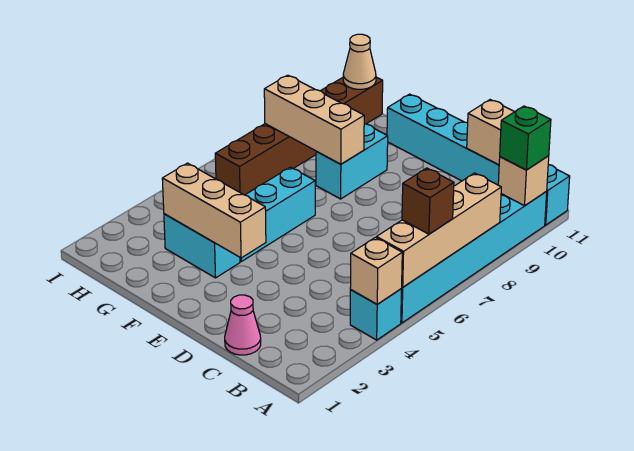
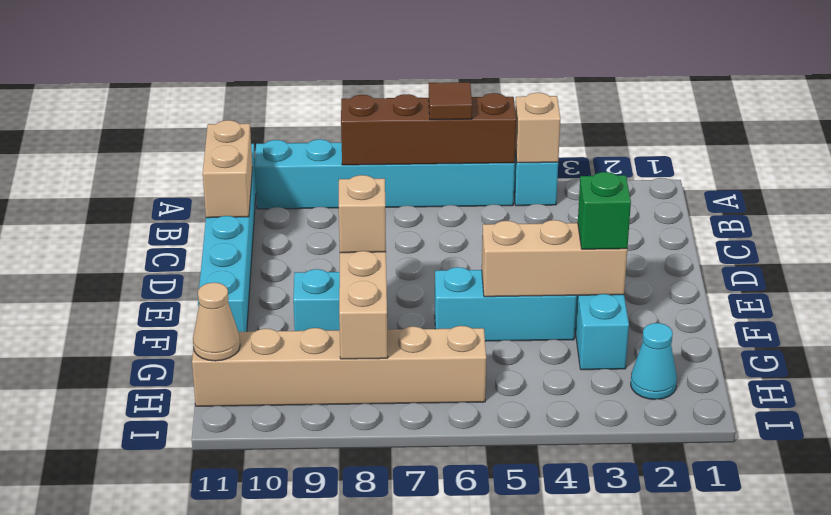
tan brick A5:A8 level 2 -> brown brick A5:A8 level 2
brown brick A6 level 3 -> brown tile A6 level 3
tan brick A10 level 2 -> tan brick F8 level 3
green brick A10 level 3 -> green brick F3 level 3
pink cone C1 level 1 -> none
tan brick E3:G3 level 2 -> tan brick F3:F5 level 2
none -> cyan cone H2 level 1
brown brick H6:H11 level 1 -> tan brick H6:H11 level 1

